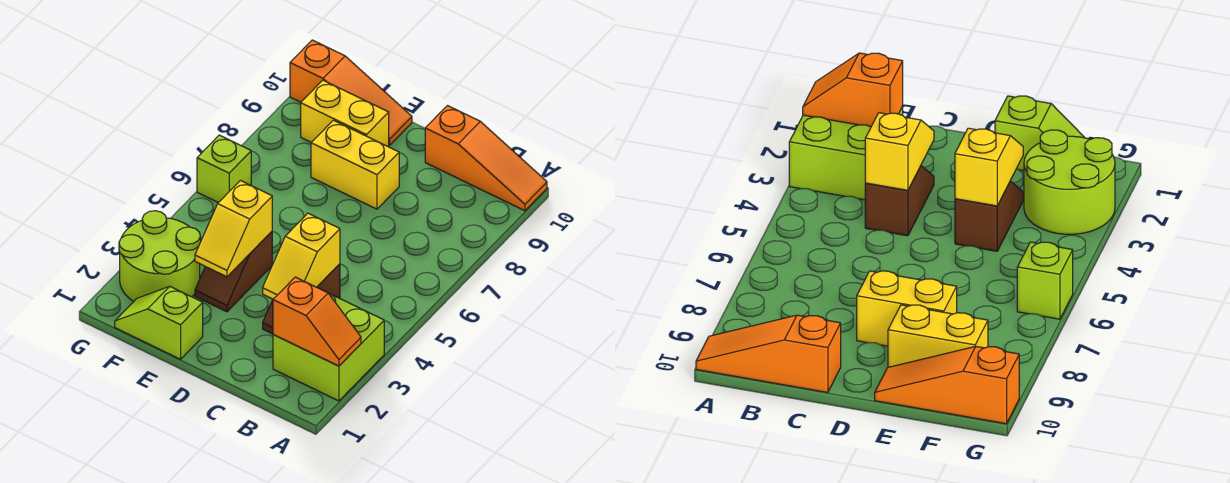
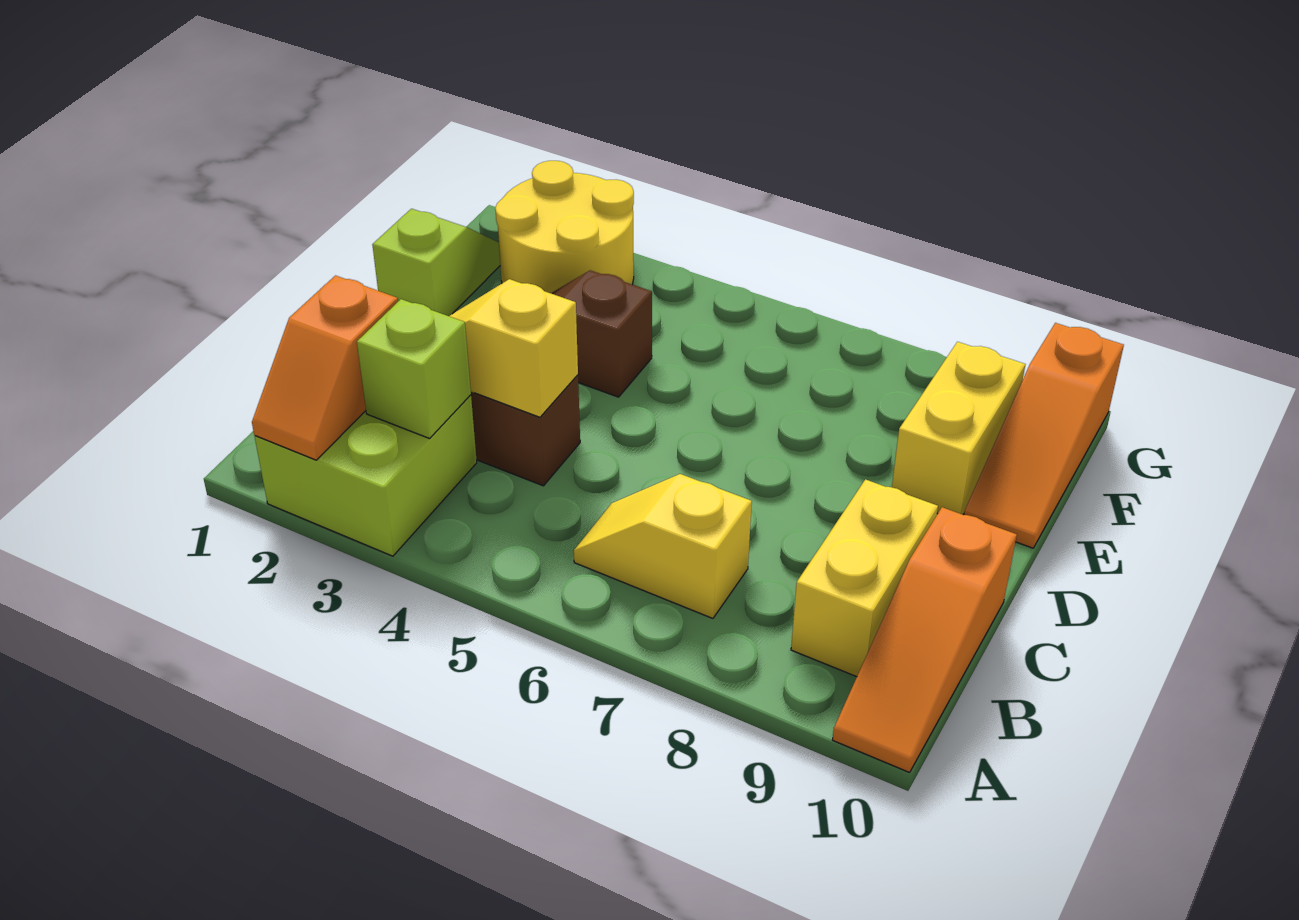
yellow brick D8:E8 level 1 -> yellow brick B9:C9 level 1
yellow slope E3:E4 level 2 top 4 -> yellow slope B6:B7 level 1 top 7
lime round brick F2:G3 level 1 -> yellow round brick F2:G3 level 1
lime brick G6 level 1 -> lime brick B3 level 2

